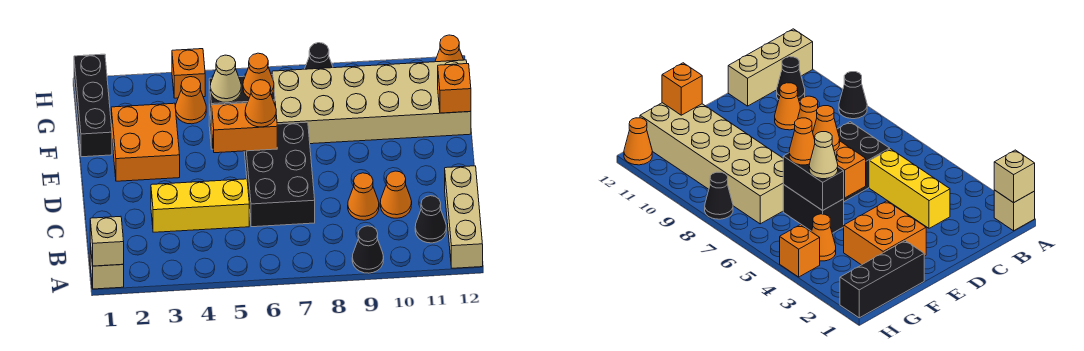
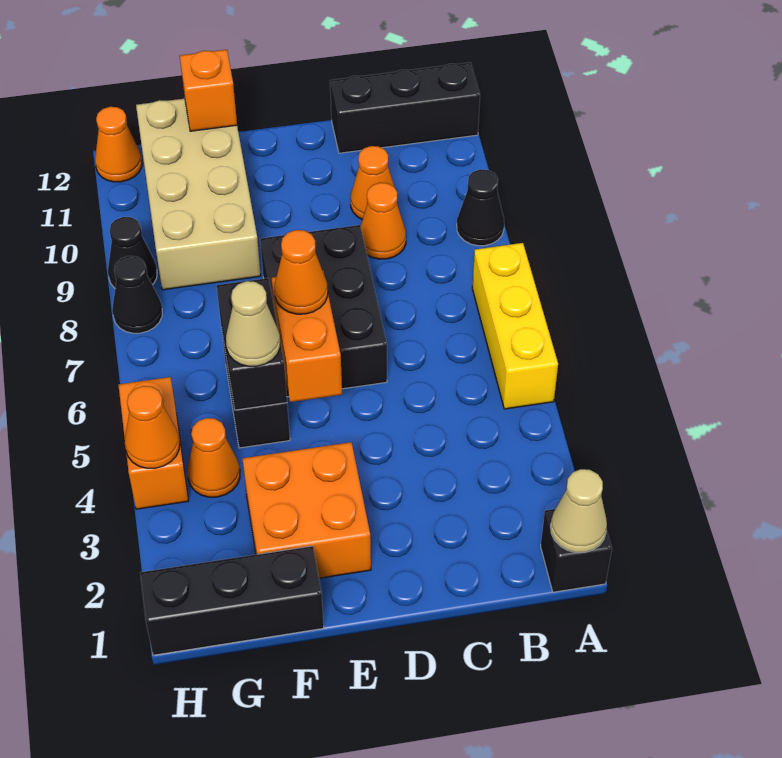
tan brick A1 level 1 -> black brick A1 level 1
tan brick A1 level 2 -> tan cone A1 level 2
tan brick A12:C12 level 1 -> black brick A12:C12 level 1
black cone B11 level 1 -> black cone H9 level 1
yellow brick C3:C5 level 1 -> yellow brick A5:A7 level 1
black brick C6:E7 level 1 -> black brick D6:E8 level 1
orange cone F6 level 3 -> orange cone H4 level 2
tan brick F7:G12 level 1 -> tan brick F9:G12 level 1
orange brick H4 level 1 -> orange brick H4:H5 level 1

